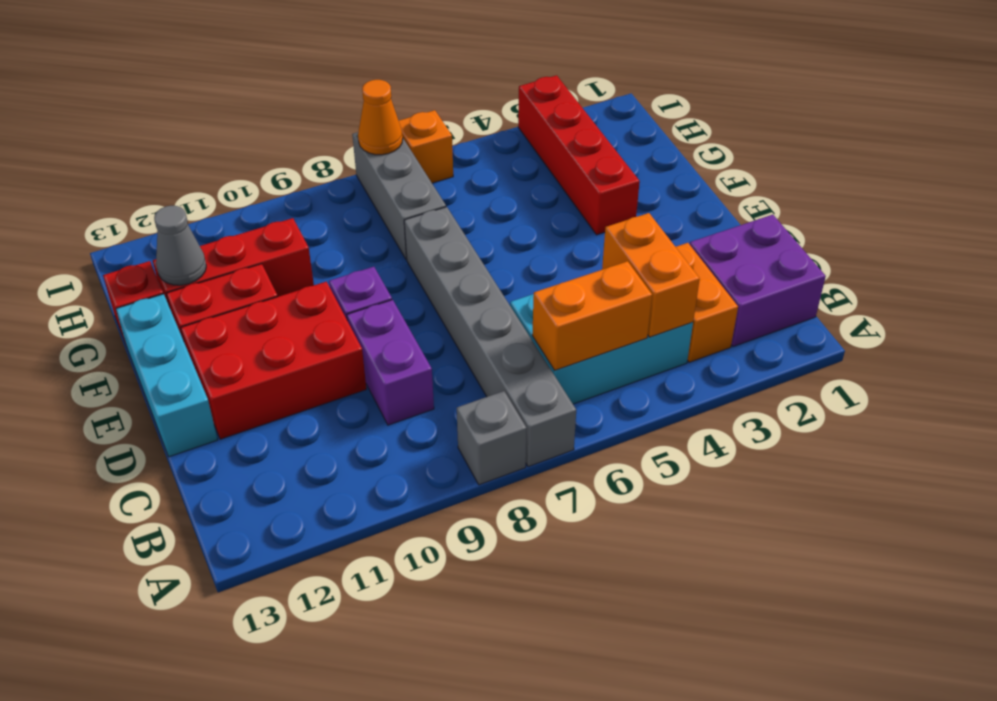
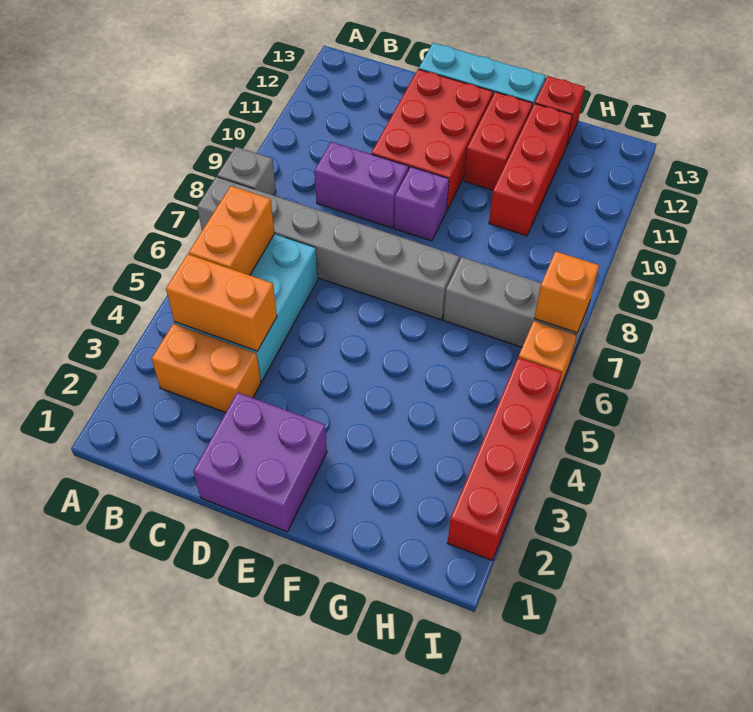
purple brick B1:C2 level 1 -> purple brick D1:E2 level 1
red brick F3:I3 level 1 -> red brick I2:I5 level 1
grey cone G12 level 2 -> none
orange cone I7 level 2 -> orange brick I7 level 2

